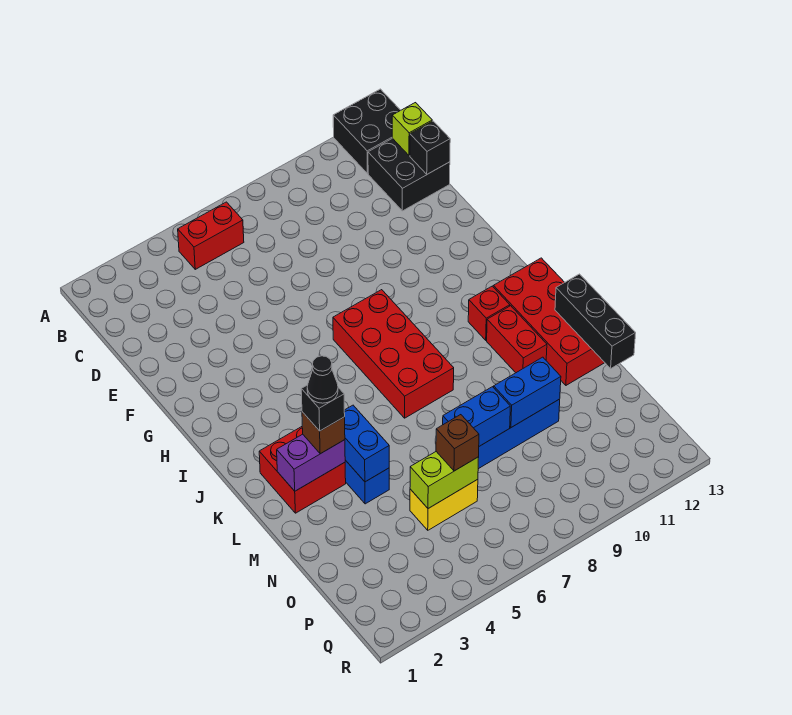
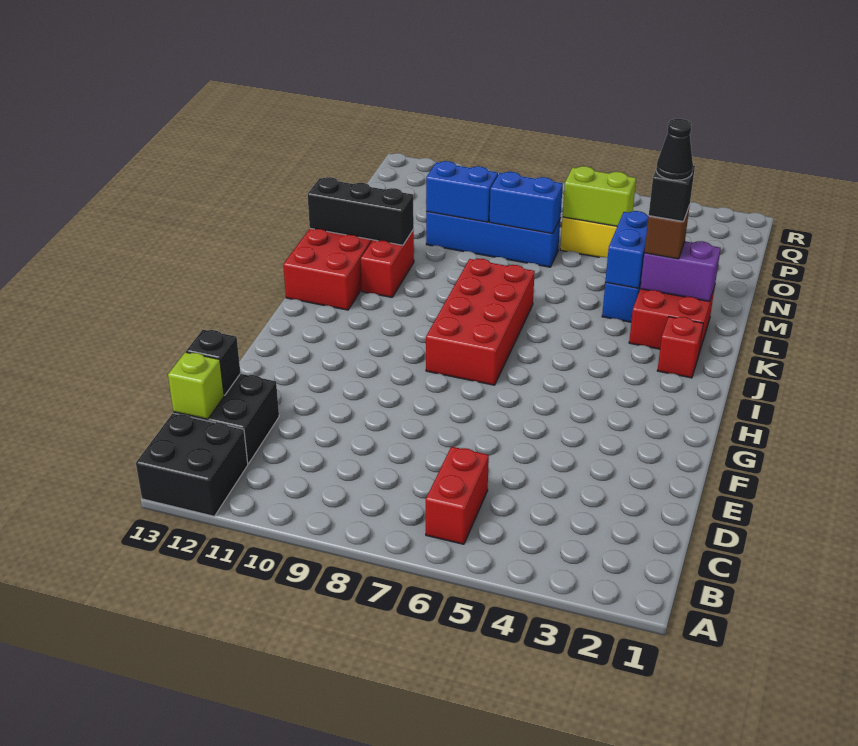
red brick B5:B6 level 1 -> red brick B6:C6 level 1
red brick J11 level 1 -> red brick J2 level 1
black brick L13:N13 level 2 -> black brick L11:L13 level 2
brown brick O6 level 3 -> none

